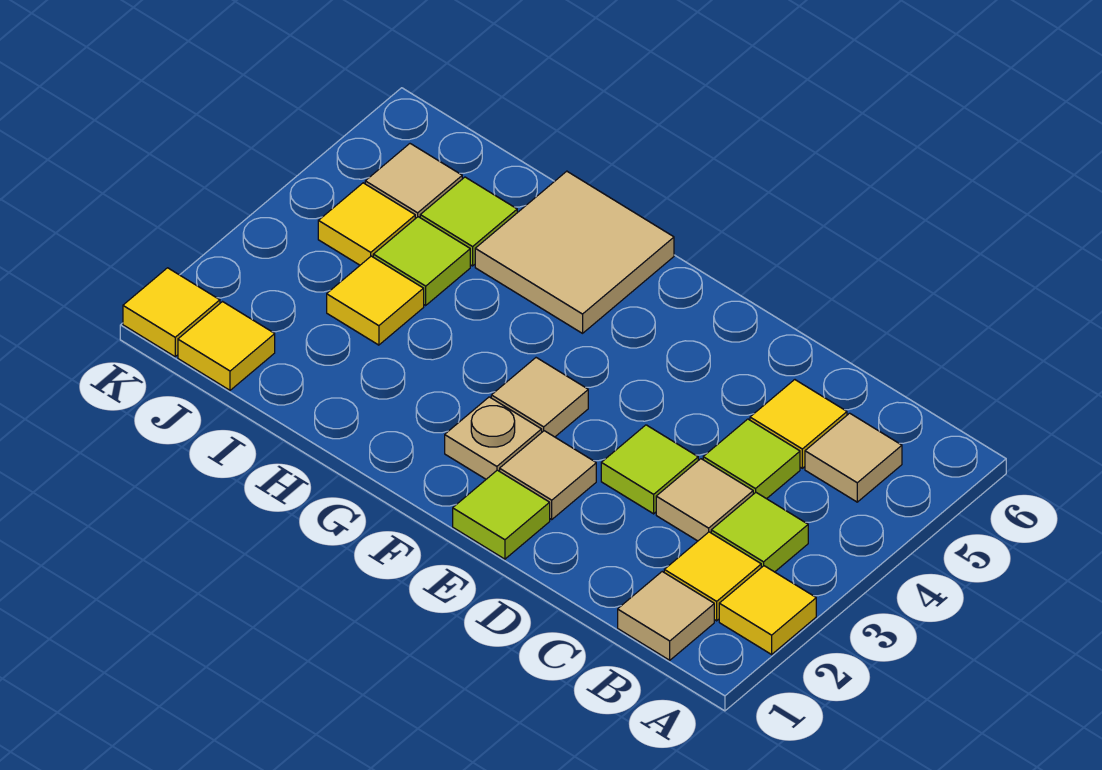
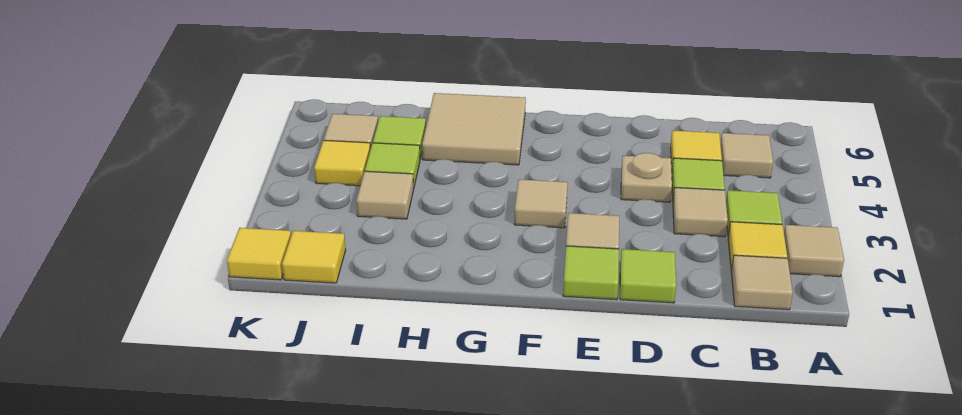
yellow tile A2 level 1 -> tan tile A2 level 1
lime tile D3 level 1 -> lime tile D1 level 1
tan plate F2 level 1 -> tan plate D4 level 1
yellow tile I3 level 1 -> tan tile I3 level 1

